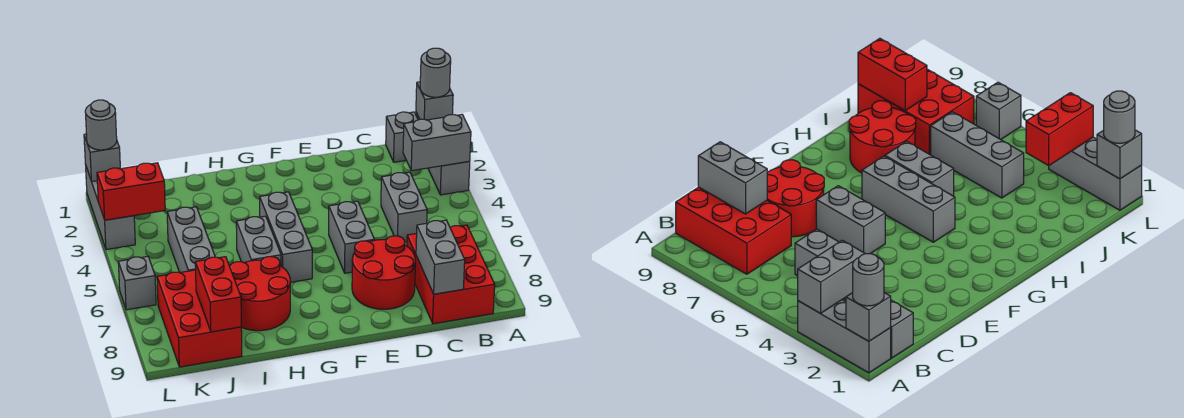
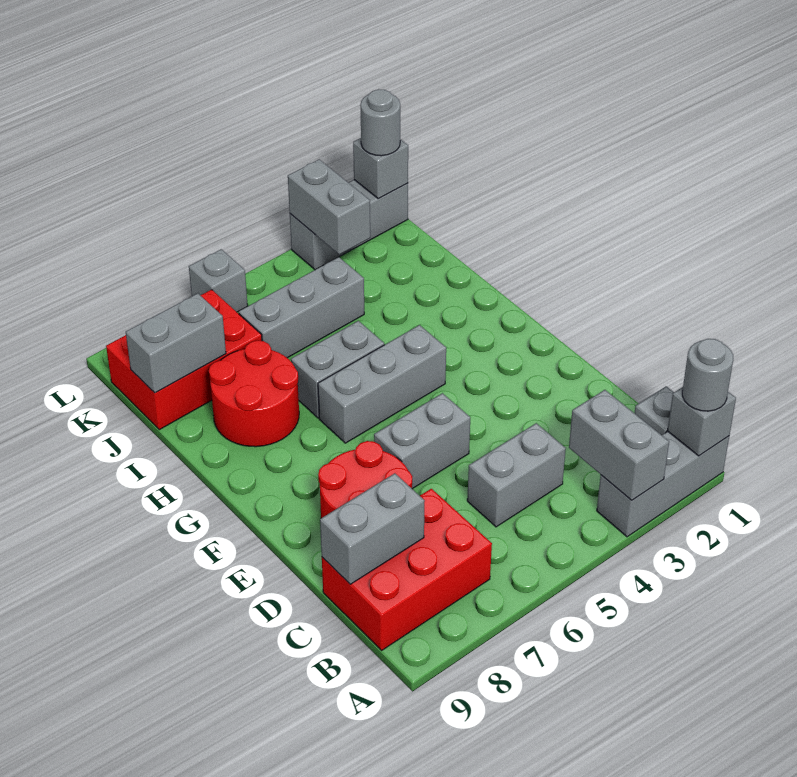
red brick J8:J9 level 2 -> grey brick J8:J9 level 2
red brick K3:L3 level 2 -> grey brick K3:L3 level 2

